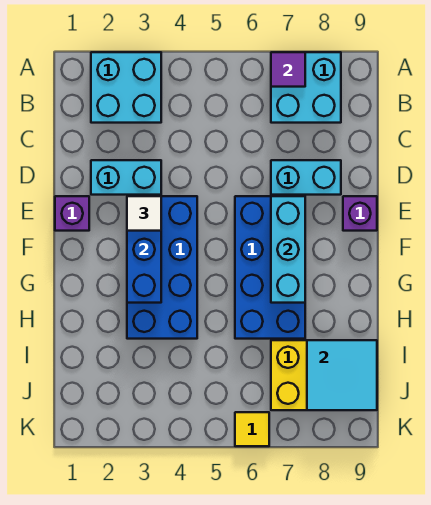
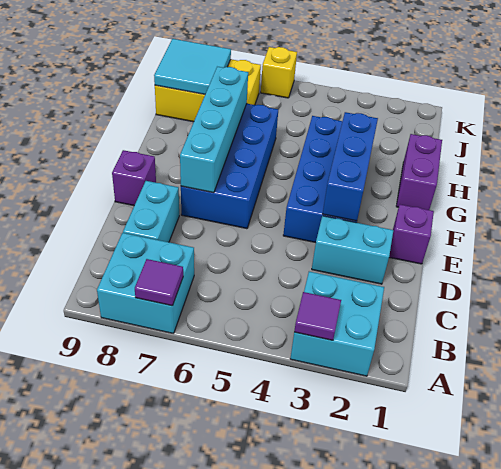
none -> purple tile A3 level 2
cyan brick D7:D8 level 1 -> cyan brick C8:D8 level 1
white tile E3 level 3 -> none
cyan brick E7:G7 level 2 -> cyan brick E7:H7 level 2
none -> purple brick G1:H1 level 1
yellow tile K6 level 1 -> yellow brick K6 level 1

